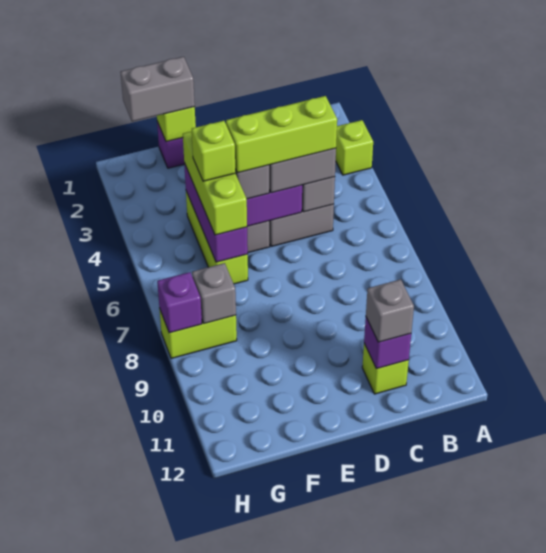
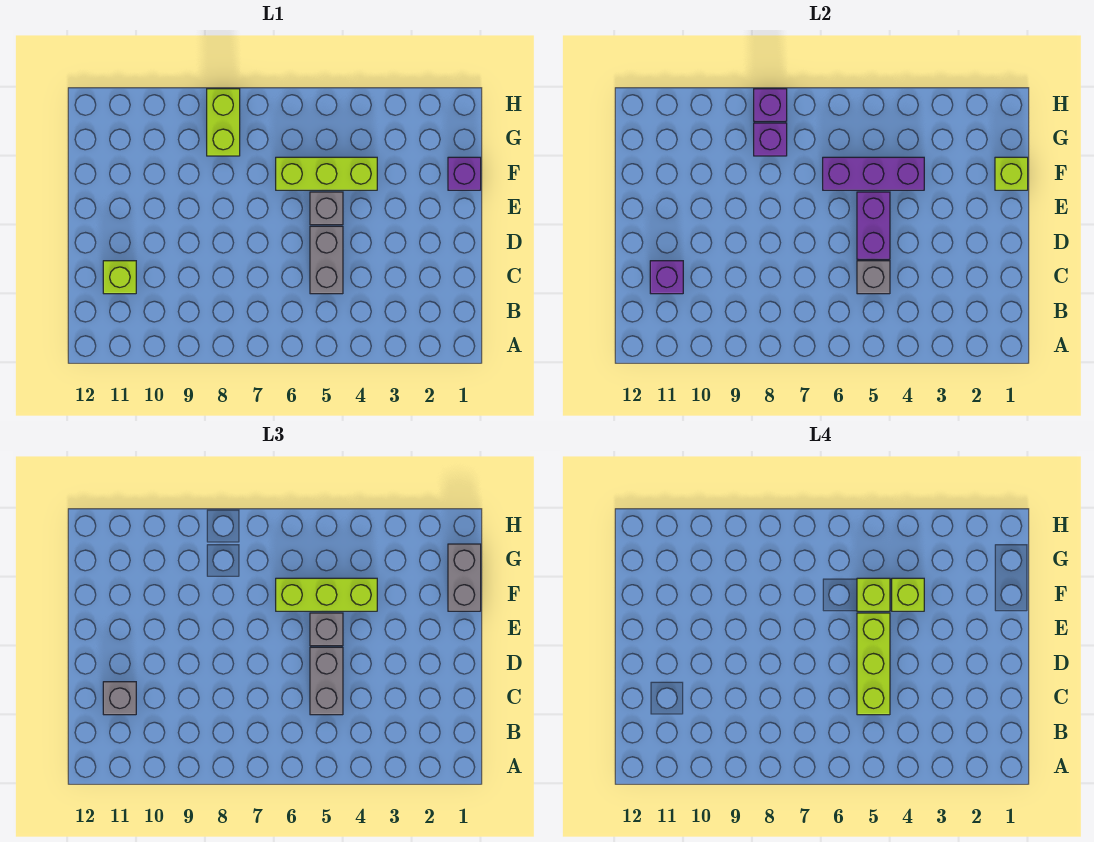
lime brick A3 level 1 -> lime brick F4 level 4
grey brick G8 level 2 -> purple brick G8 level 2

